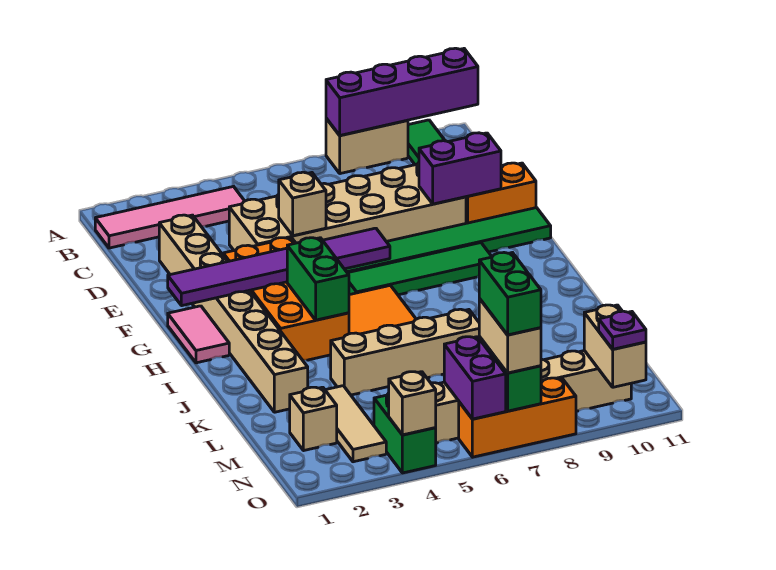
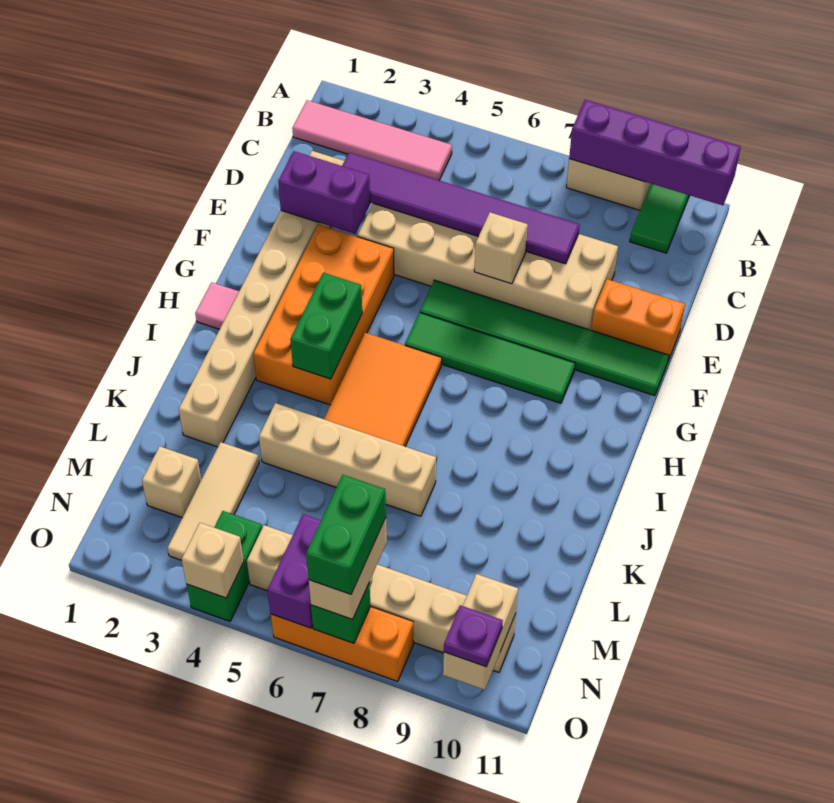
tan brick E5 level 2 -> tan brick E7 level 2
purple brick E9:E10 level 2 -> purple brick E2:E3 level 2
pink tile G1:H1 level 1 -> pink tile H1 level 1
purple tile G1:G6 level 2 -> purple tile D3:D8 level 2

